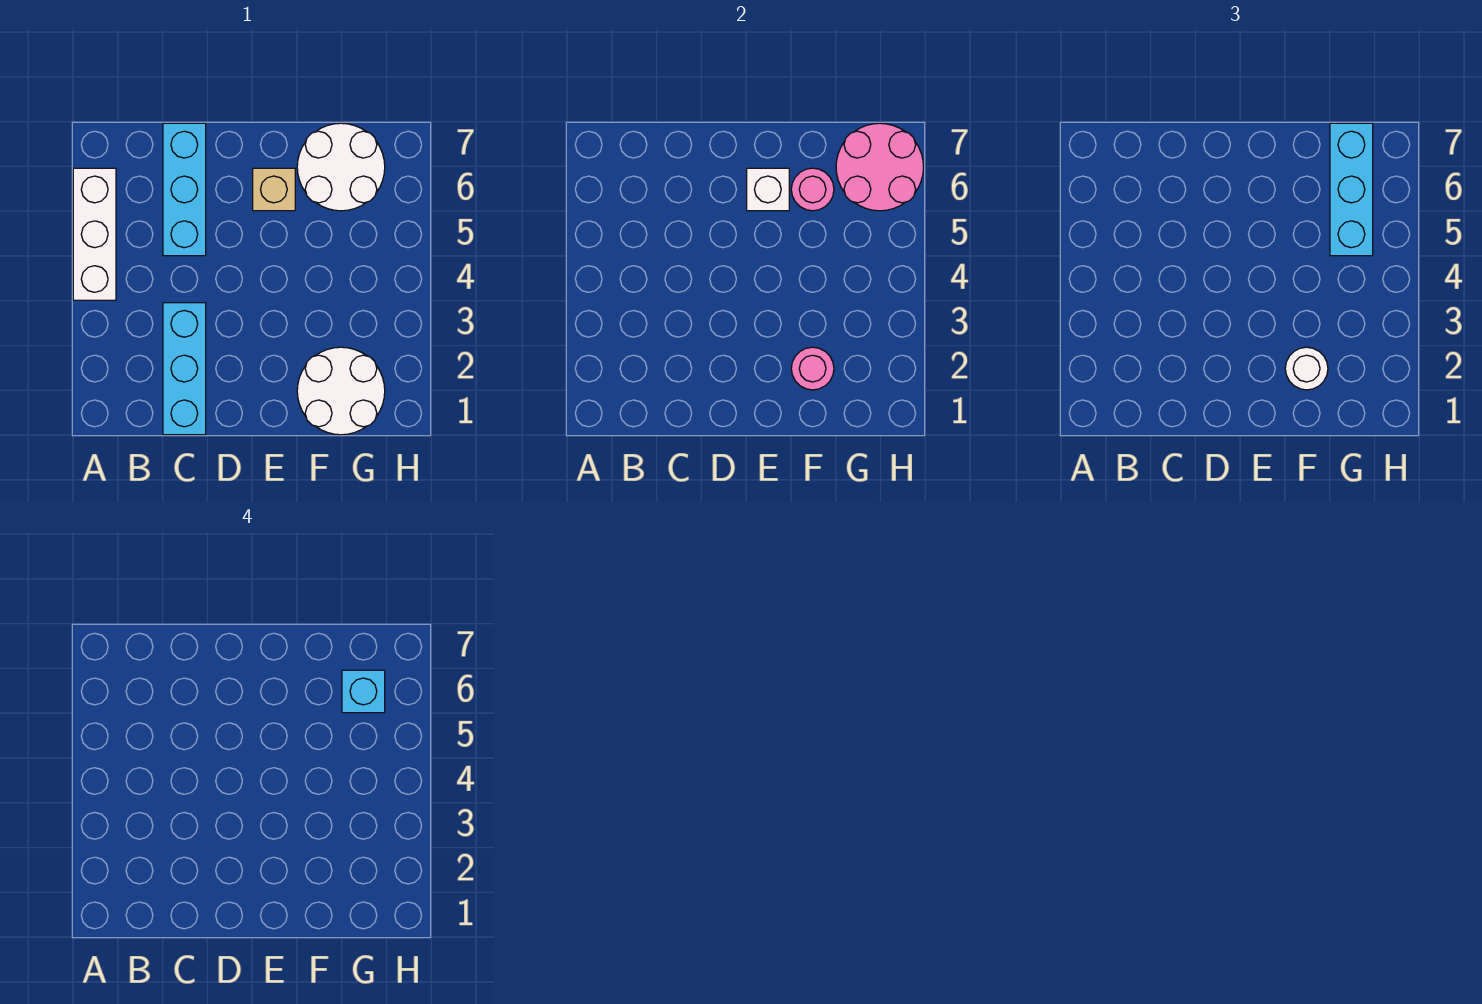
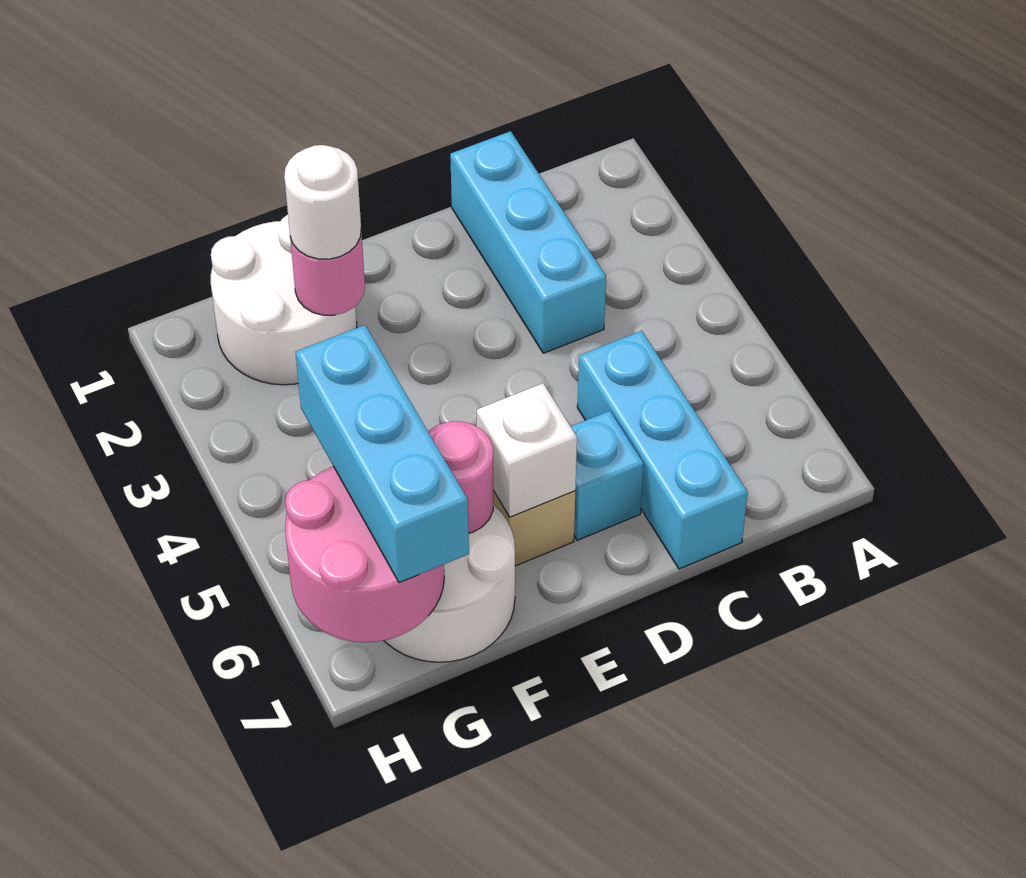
white brick A4:A6 level 1 -> none
cyan brick G6 level 4 -> cyan brick D6 level 1

